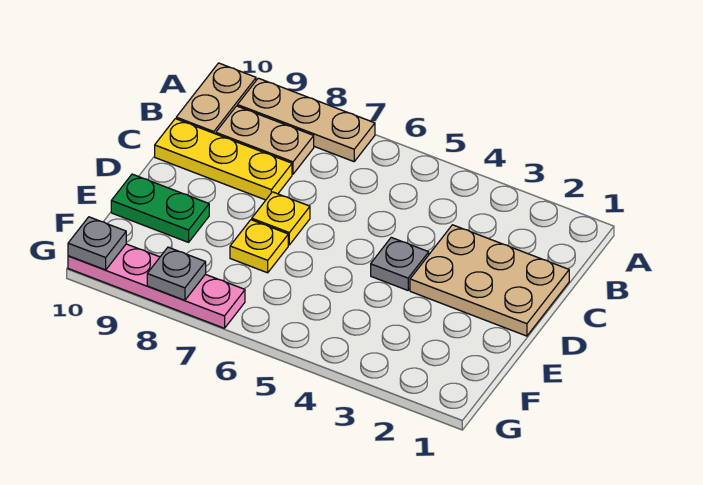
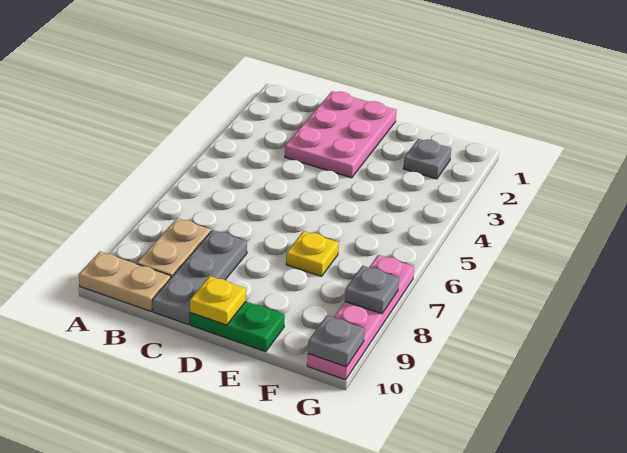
tan plate A7:A9 level 1 -> none
tan plate C1:D3 level 1 -> pink plate C1:D3 level 1
yellow plate C8:C10 level 1 -> grey plate C8:C10 level 1
grey plate D4 level 1 -> grey plate F2 level 1
yellow plate D7 level 1 -> yellow plate D10 level 2
green plate E9:E10 level 1 -> green plate D10:E10 level 1

